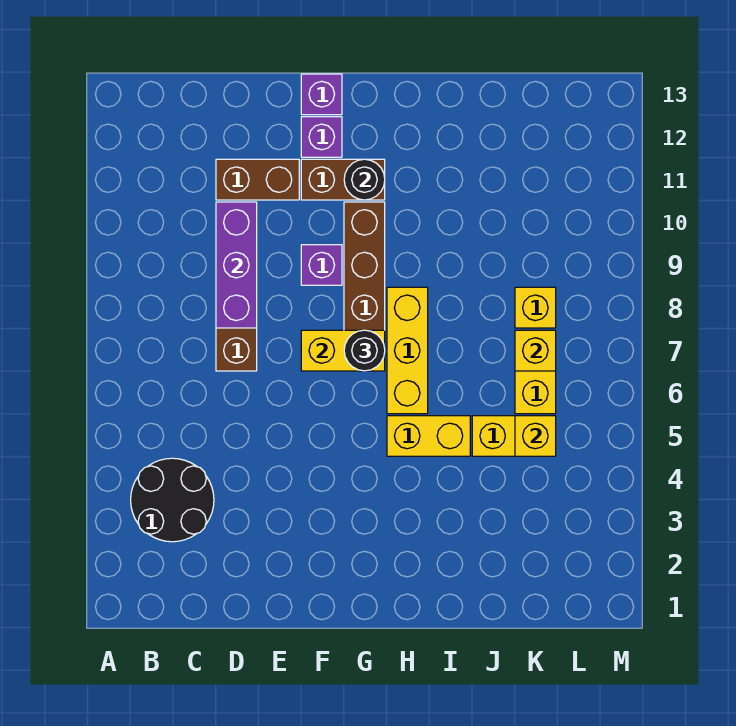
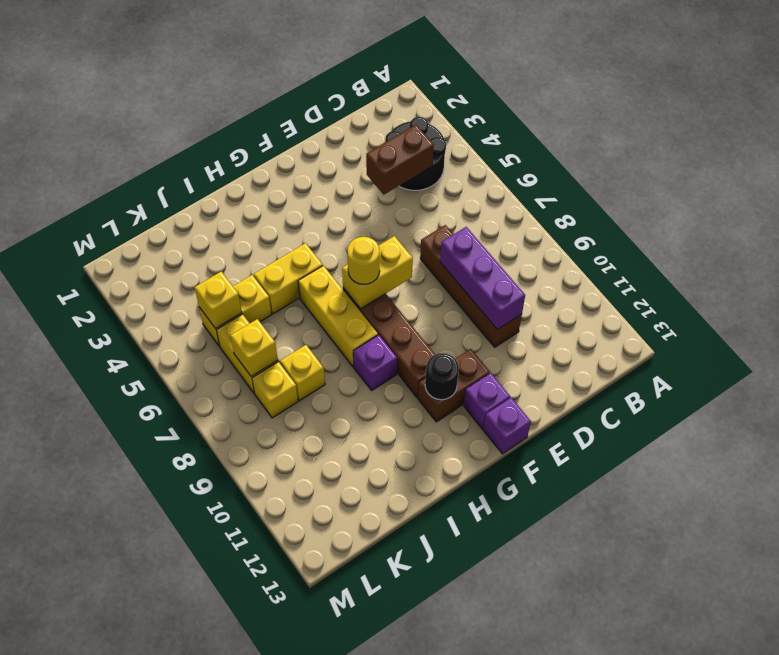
brown brick D11:E11 level 1 -> brown brick C4:D4 level 2
purple brick F9 level 1 -> purple brick H9 level 1
black round brick G7 level 3 -> yellow round brick G7 level 3
none -> yellow brick J8 level 1

